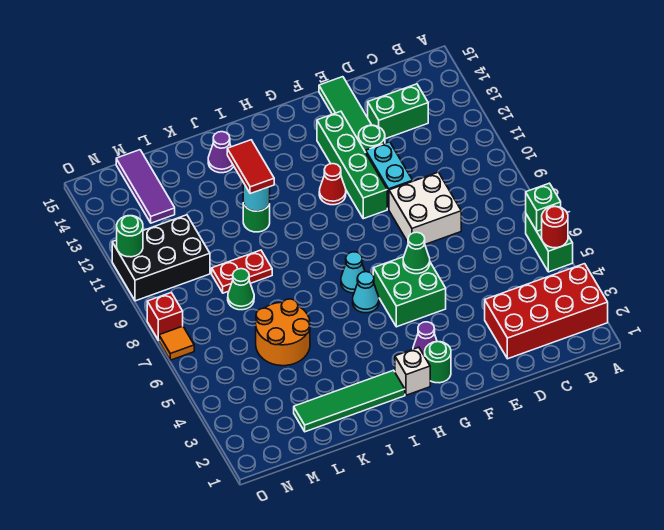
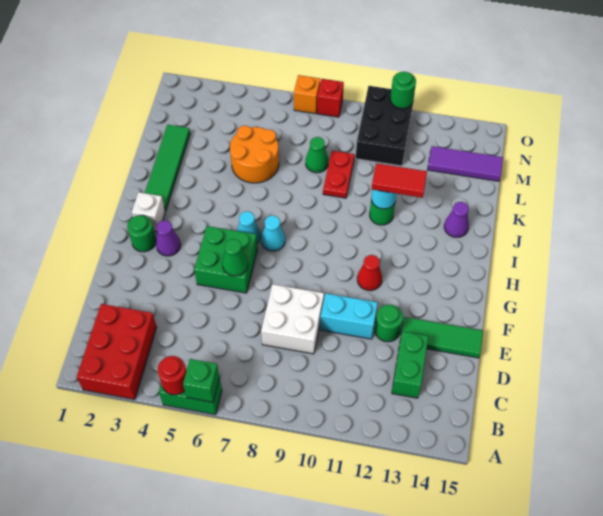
red brick A2:D3 level 1 -> red brick A2:C3 level 1
green brick F10:F13 level 1 -> none
orange tile O7 level 1 -> orange brick O7 level 1

